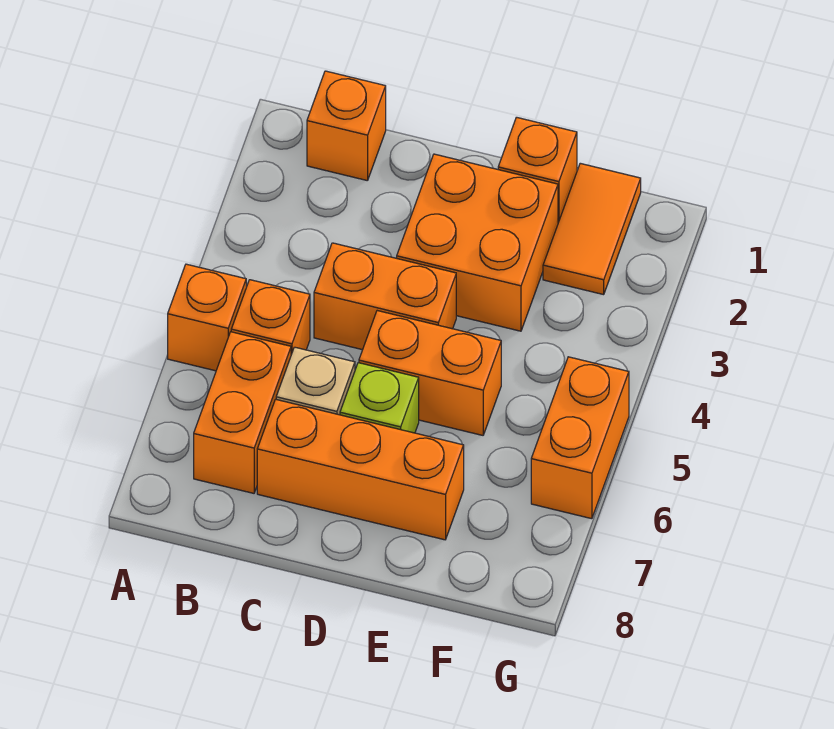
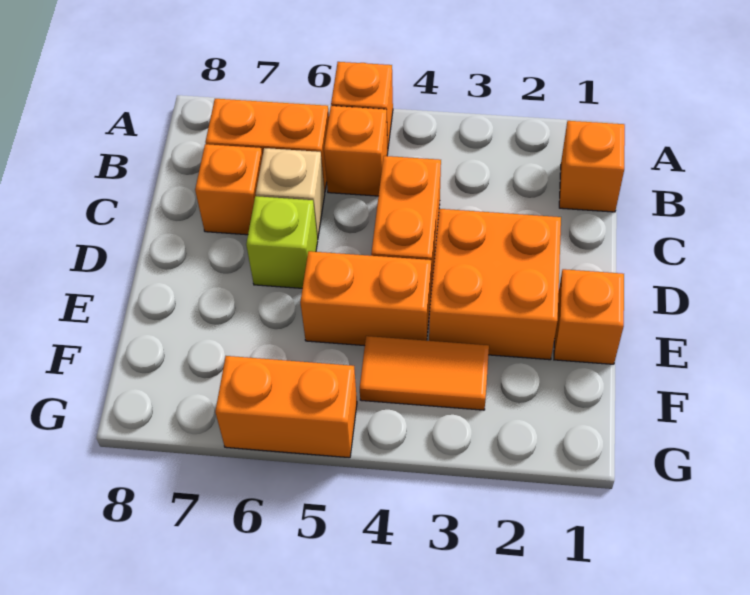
orange brick C7:E7 level 1 -> orange brick C7 level 1
orange brick D5:E5 level 1 -> orange brick E4:E5 level 1
orange tile F1:F2 level 1 -> orange tile F3:F4 level 1

